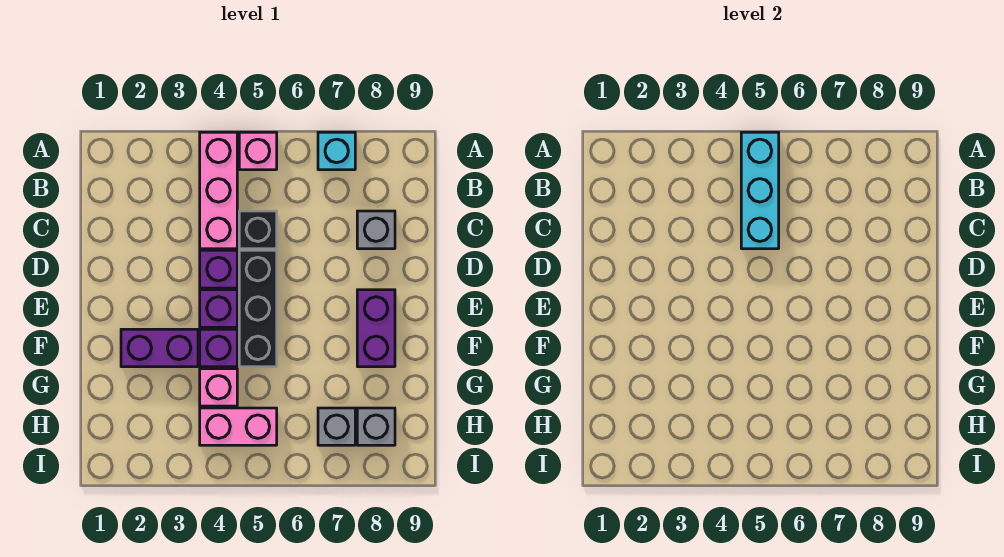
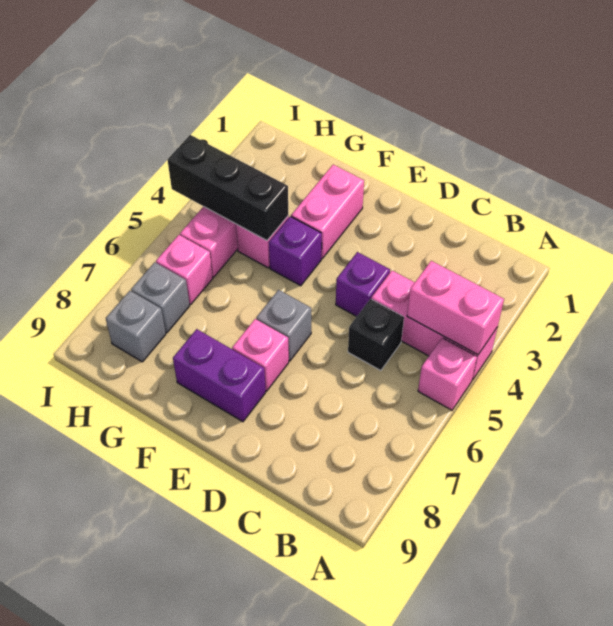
none -> pink brick A4:B4 level 2
cyan brick A5:C5 level 2 -> none
cyan brick A7 level 1 -> none
grey brick C8 level 1 -> grey brick E6 level 1
black brick D5:F5 level 1 -> black brick G4:I4 level 2
purple brick E4 level 1 -> none
none -> pink brick E7 level 1
purple brick F2:F3 level 1 -> pink brick F2:F3 level 1
none -> pink brick H6 level 1

